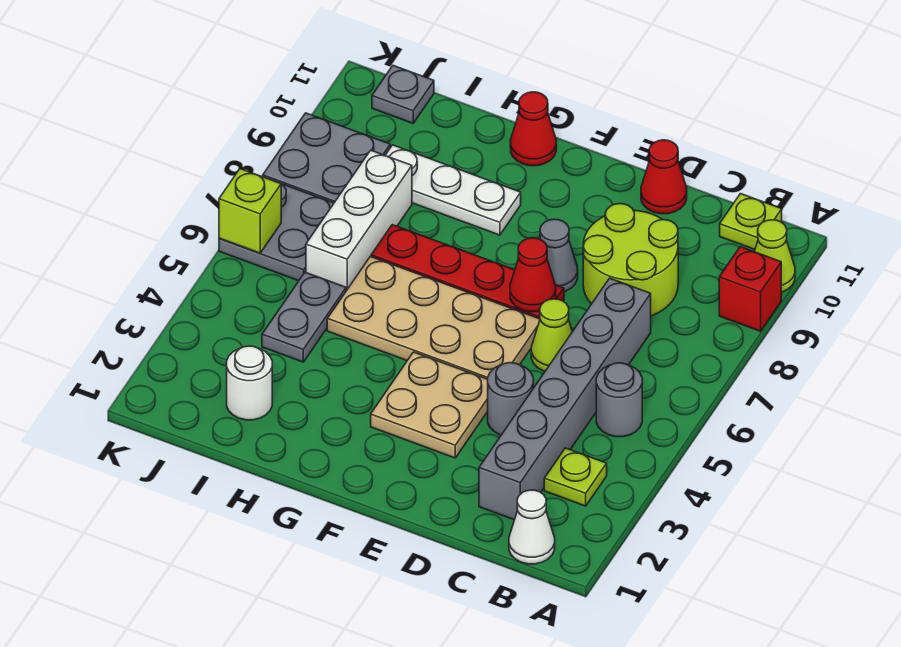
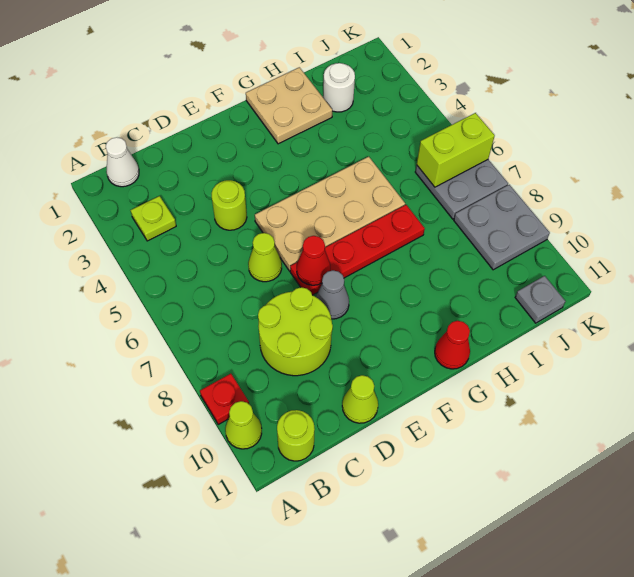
red brick A9 level 1 -> red plate A9 level 1
grey round brick B5 level 1 -> none
lime plate B11 level 1 -> lime round brick B11 level 1
grey brick C2:C7 level 1 -> none
grey round brick D4 level 1 -> lime round brick D4 level 1
red cone D11 level 1 -> lime cone D11 level 1
tan plate E3:F4 level 1 -> tan plate G1:H2 level 1
white plate G9:I9 level 1 -> none
grey plate I4:I5 level 1 -> none
white brick I6:I8 level 1 -> none
lime brick K6 level 2 -> lime brick J6:K6 level 2

